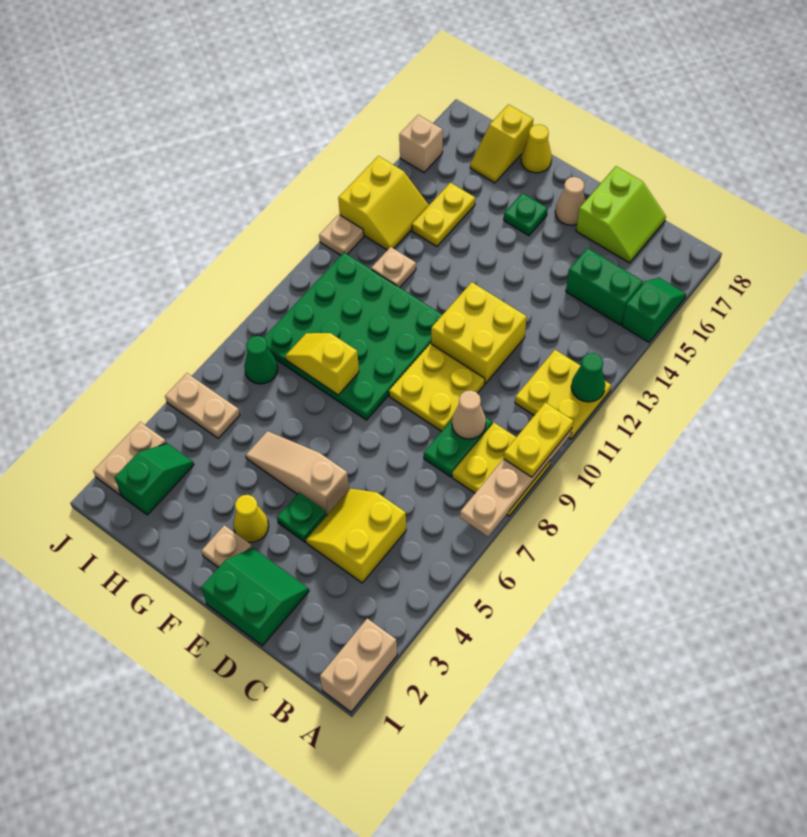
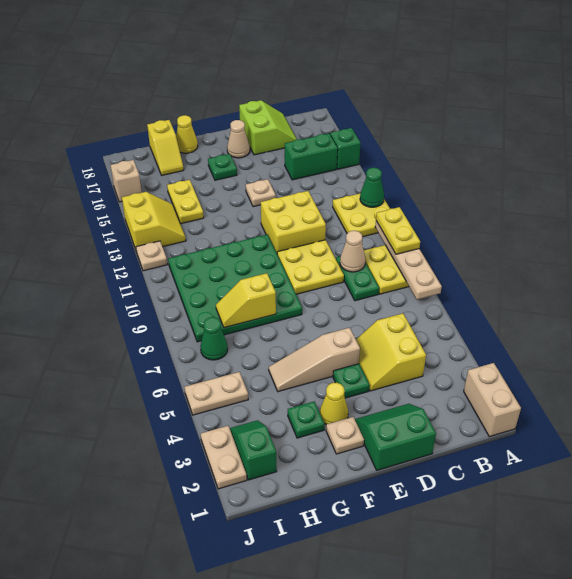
none -> green plate G3 level 1
tan plate H12 level 1 -> tan plate E14 level 1

